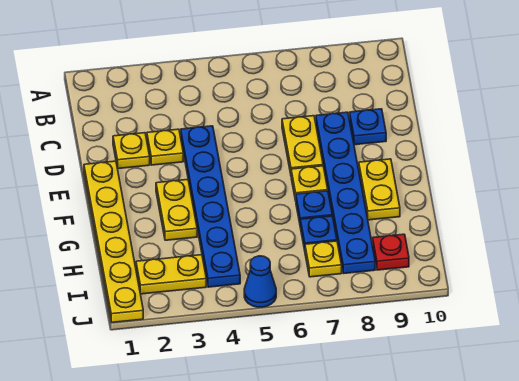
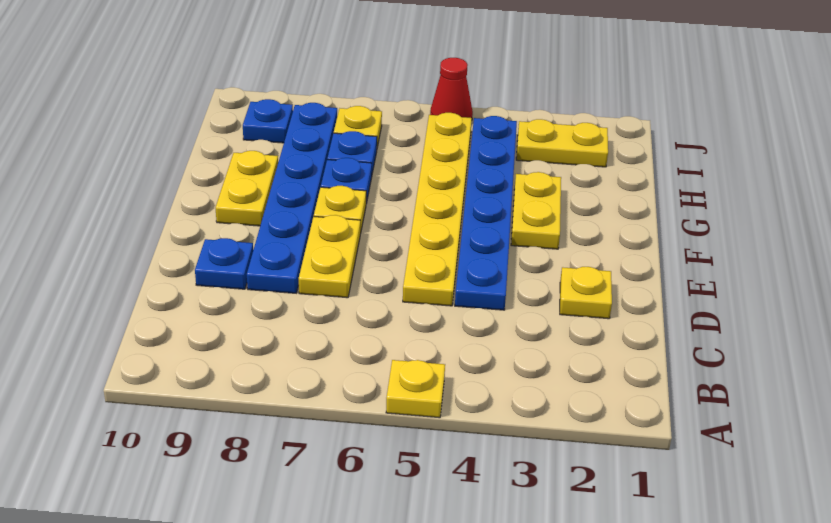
yellow plate D3 level 1 -> yellow plate A5 level 1
yellow plate E1:J1 level 1 -> yellow plate D5:I5 level 1
red plate I9 level 1 -> blue plate I9 level 1
blue cone J5 level 1 -> red cone J5 level 1

